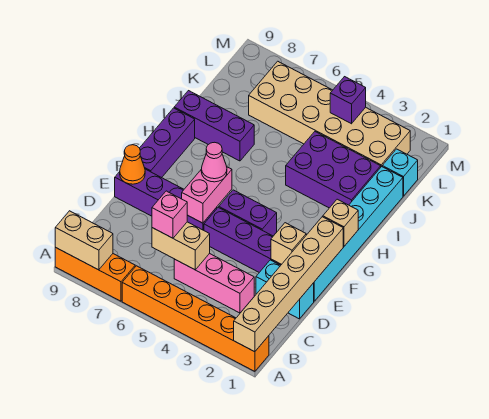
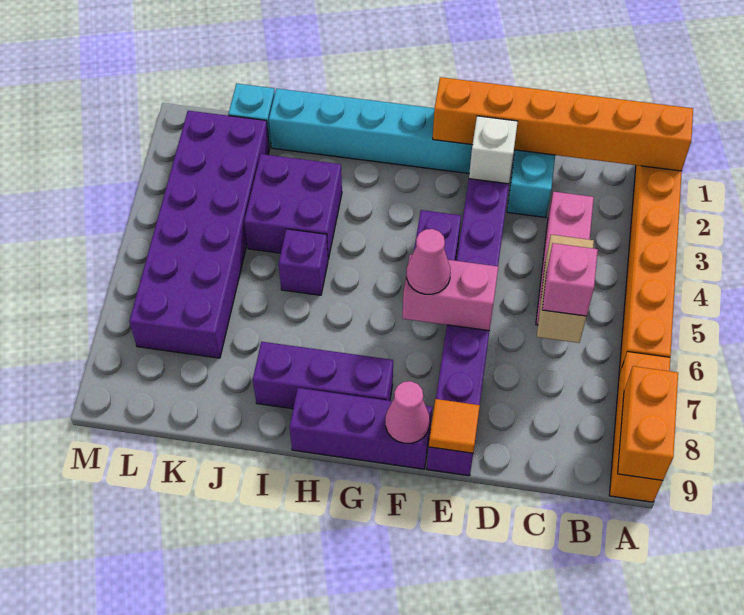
tan brick A1:F1 level 2 -> orange brick A1:F1 level 2
tan brick A8:A9 level 2 -> orange brick A8:A9 level 2
tan brick E2 level 2 -> white brick E2 level 2
orange cone E9 level 2 -> orange tile E9 level 2
none -> pink cone F9 level 2
tan brick G1 level 2 -> none
purple brick I2:J4 level 1 -> purple brick I3:J4 level 1
purple brick I7:I9 level 1 -> purple brick G8:I8 level 1
tan brick K2:L7 level 1 -> purple brick K2:L7 level 1
purple brick L4 level 2 -> purple brick I5 level 1

